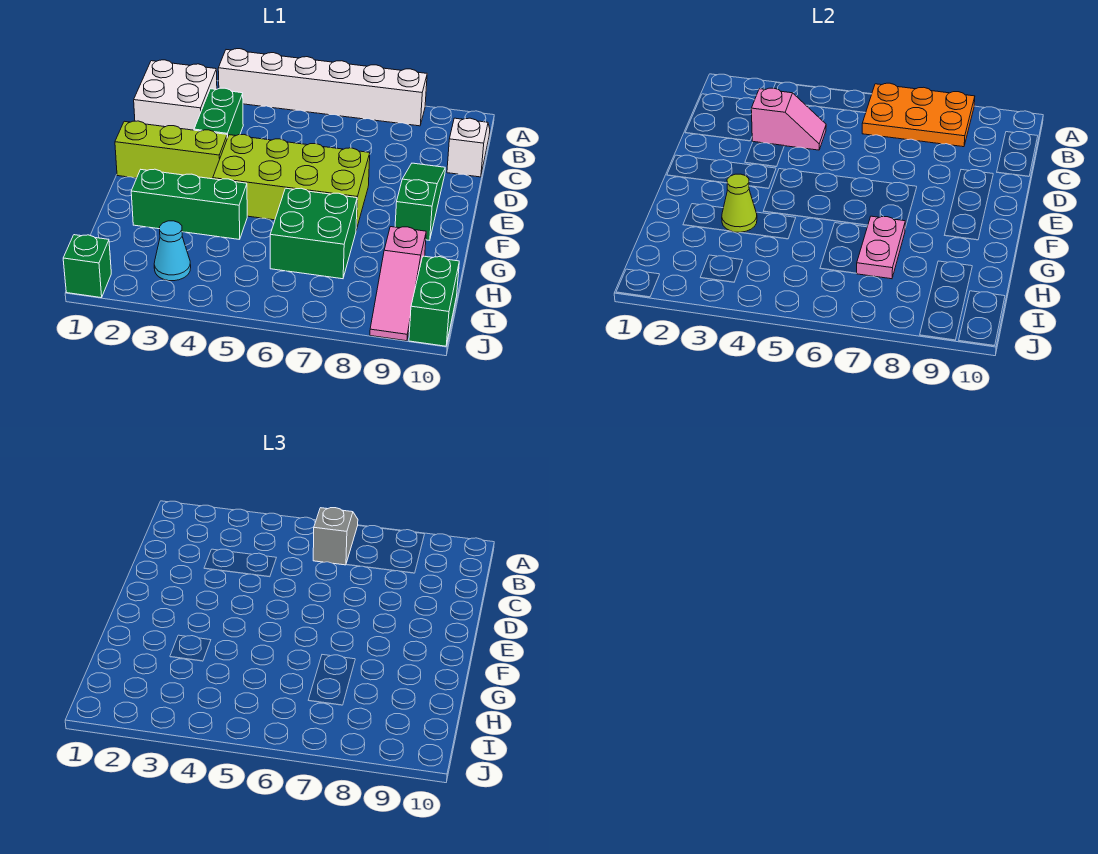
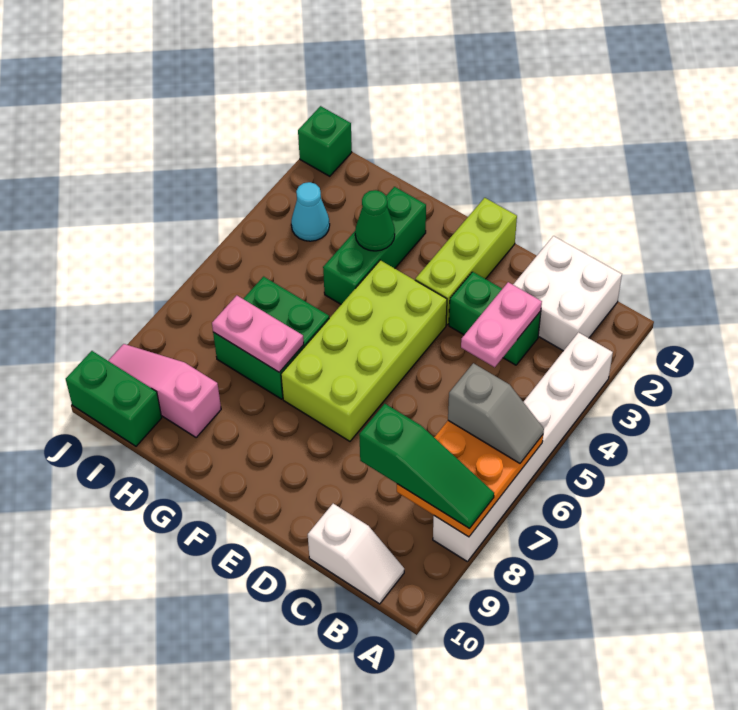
pink slope C3:C4 level 2 top 3 -> pink plate C3:C4 level 2
green slope D9:F9 level 1 top F -> green slope A8:C8 level 3 top C
lime cone G3 level 2 -> green cone G3 level 2

